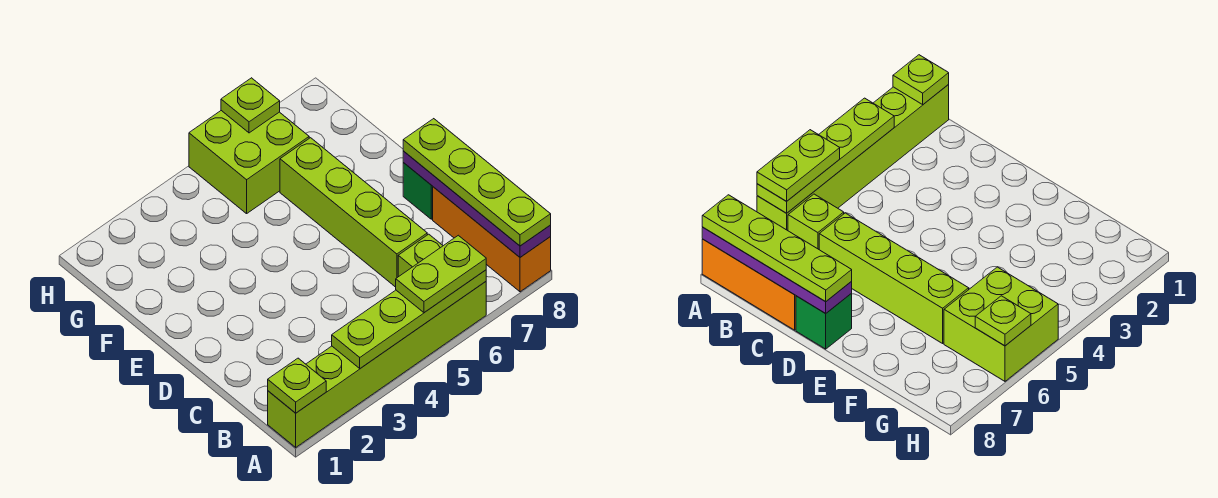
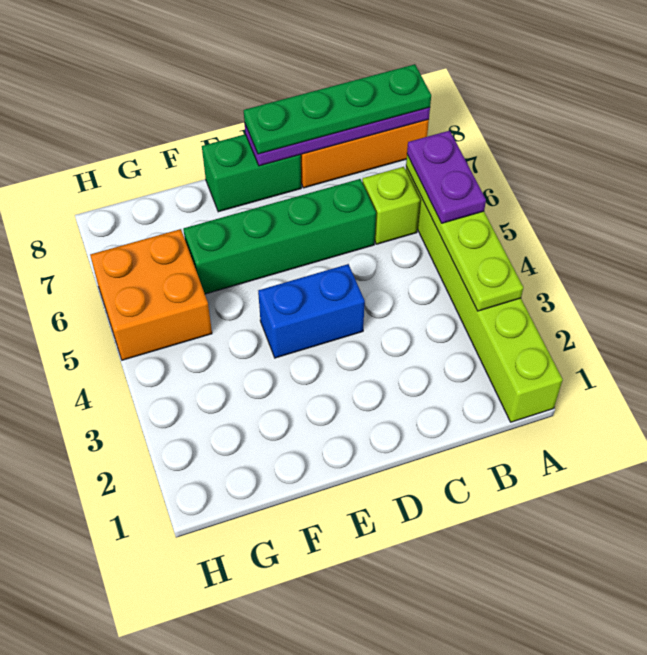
lime plate A1 level 2 -> none
lime plate A5:A6 level 3 -> purple plate A5:A6 level 3
lime plate A8:D8 level 3 -> green plate A8:D8 level 3
lime brick C6:F6 level 1 -> green brick C6:F6 level 1
none -> blue brick D4:E4 level 1
green brick D8 level 1 -> green brick D8:E8 level 1
lime brick G5:H6 level 1 -> orange brick G5:H6 level 1
lime plate H6 level 2 -> none

